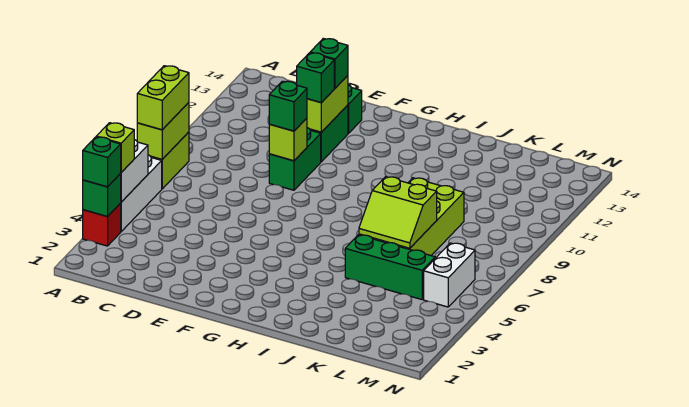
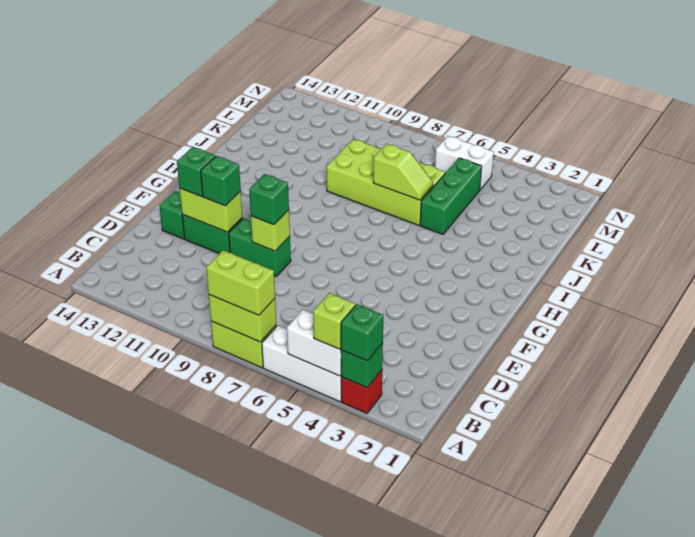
lime slope J6:K7 level 2 top 7 -> lime slope J6:J7 level 2 top 7

